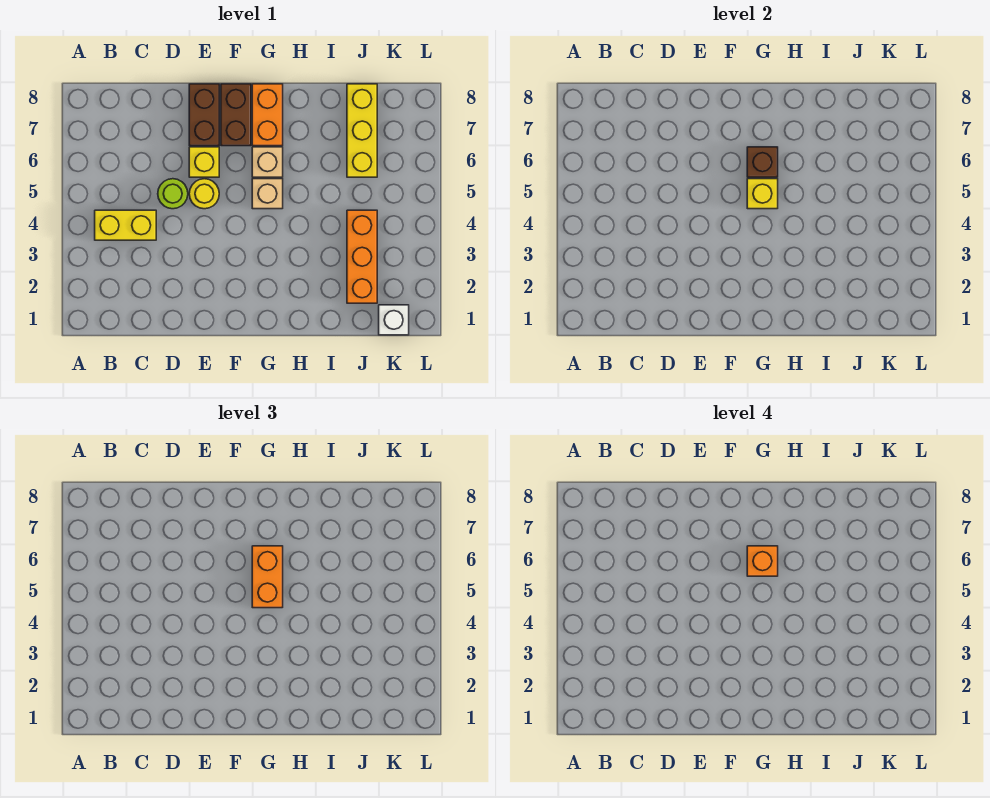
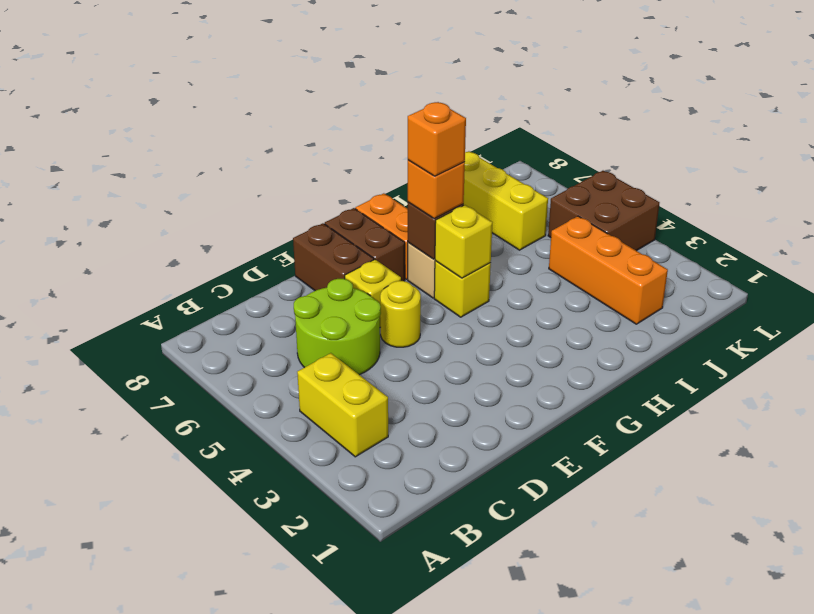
yellow brick B4:C4 level 1 -> yellow brick B3:B4 level 1
lime round brick D5 level 1 -> lime round brick C5:D6 level 1
tan brick G5 level 1 -> yellow brick G5 level 1
orange brick G5:G6 level 3 -> orange brick G6 level 3
white brick K1 level 1 -> none
none -> brown brick K4:L5 level 1

